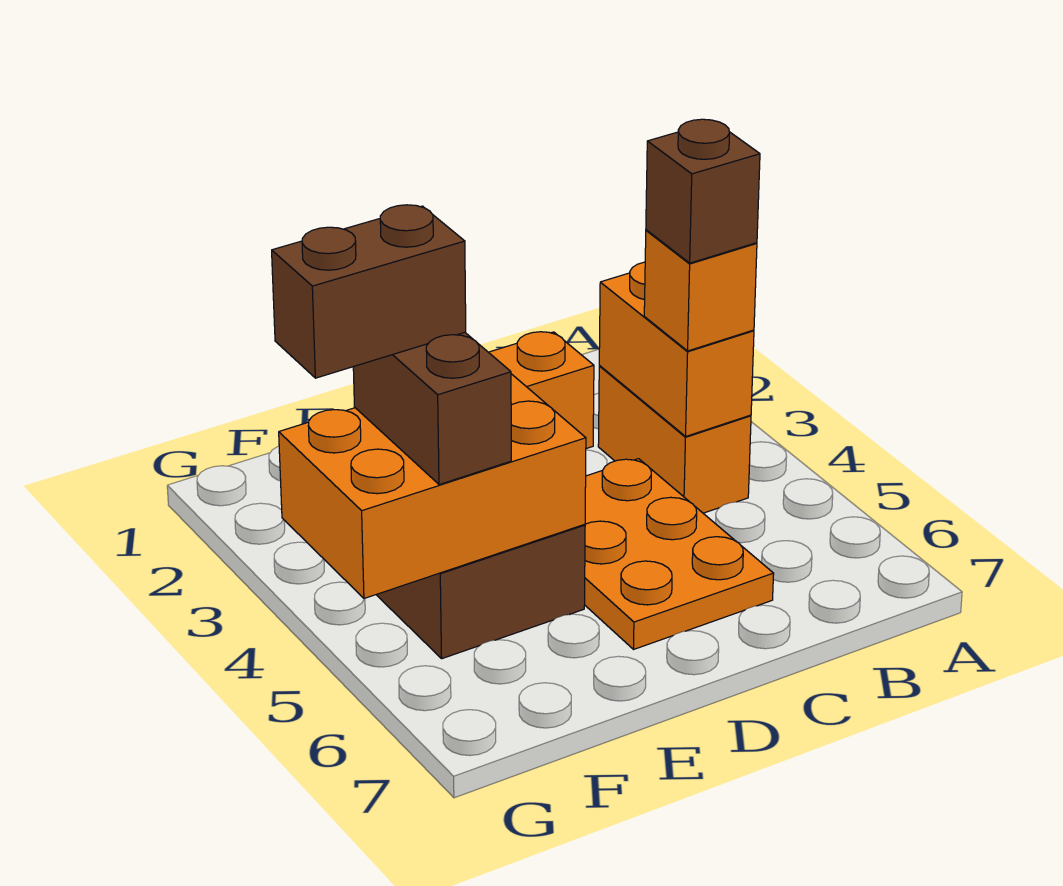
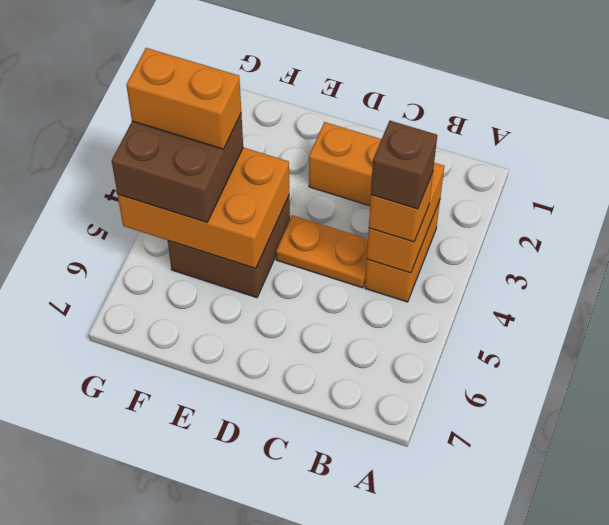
orange plate C4:D6 level 1 -> orange plate C4:D4 level 1
brown brick F4:F5 level 3 -> brown brick F4:G5 level 3
brown brick F4:G4 level 4 -> orange brick F4:G4 level 4

